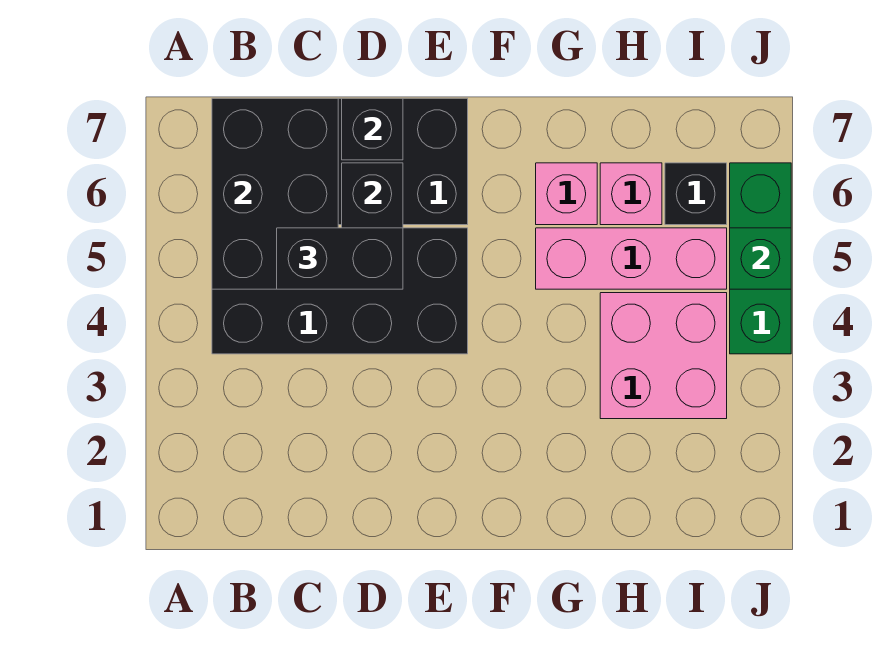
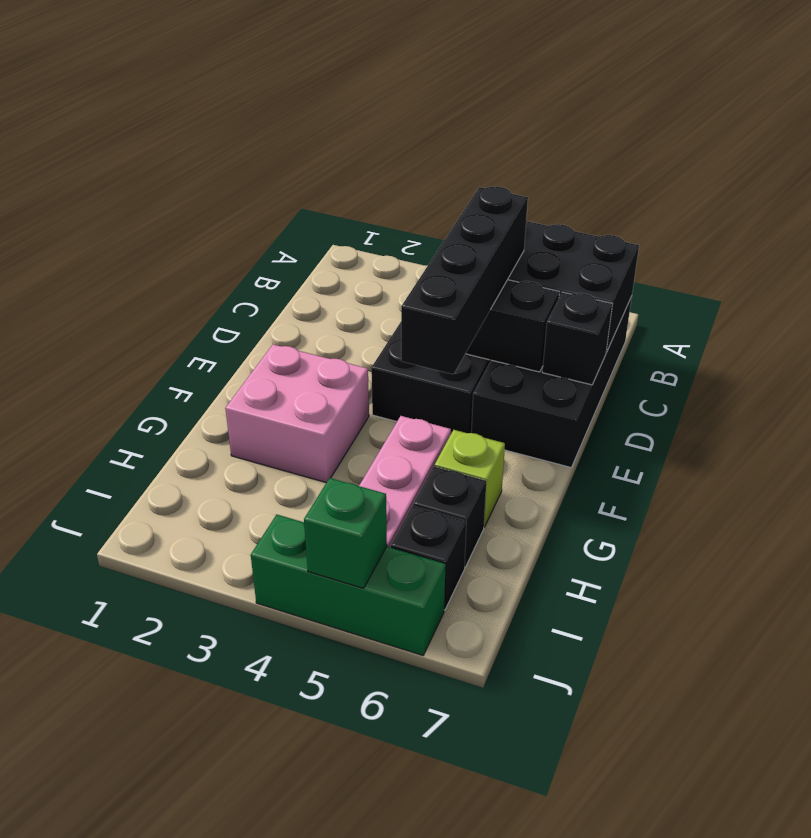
black brick C5:D5 level 3 -> black brick C5:F5 level 3
pink brick G6 level 1 -> lime brick G6 level 1
pink brick H3:I4 level 1 -> pink brick F2:G3 level 1
pink brick H6 level 1 -> black brick H6 level 1

